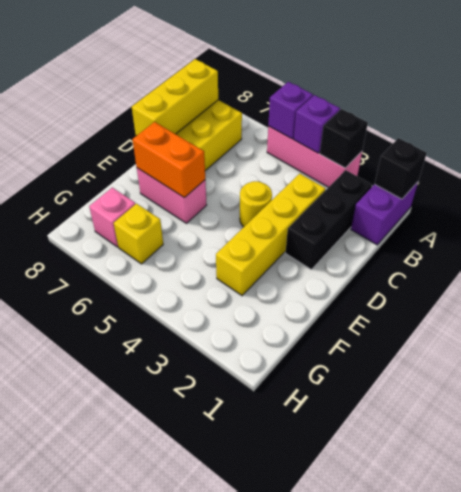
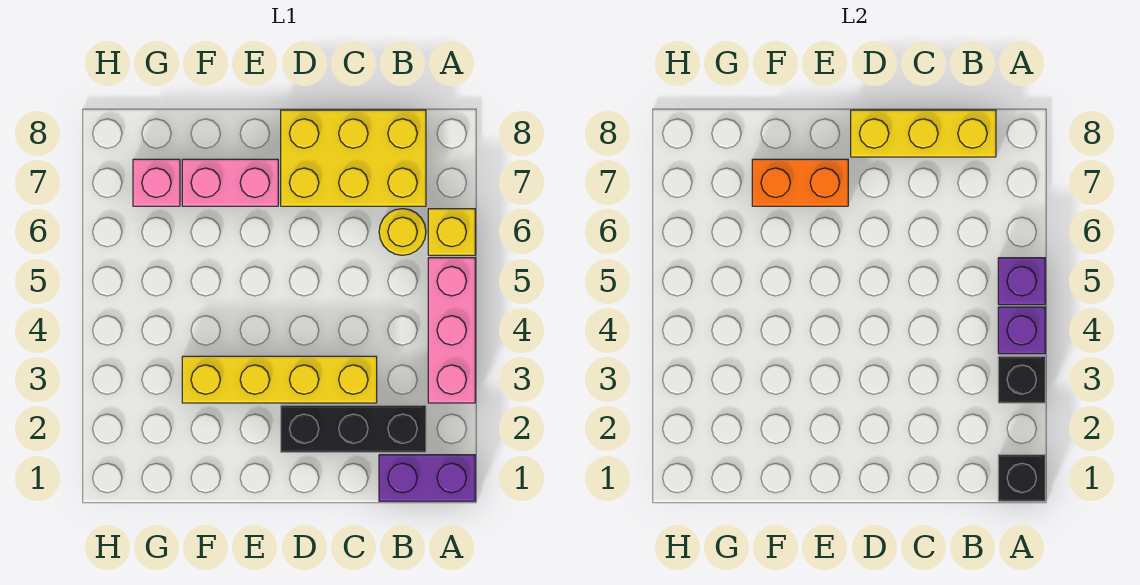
yellow round brick D4 level 1 -> yellow round brick B6 level 1
pink brick E6:E7 level 1 -> pink brick E7:F7 level 1
orange brick E6:E7 level 2 -> orange brick E7:F7 level 2
yellow brick G6 level 1 -> yellow brick A6 level 1

